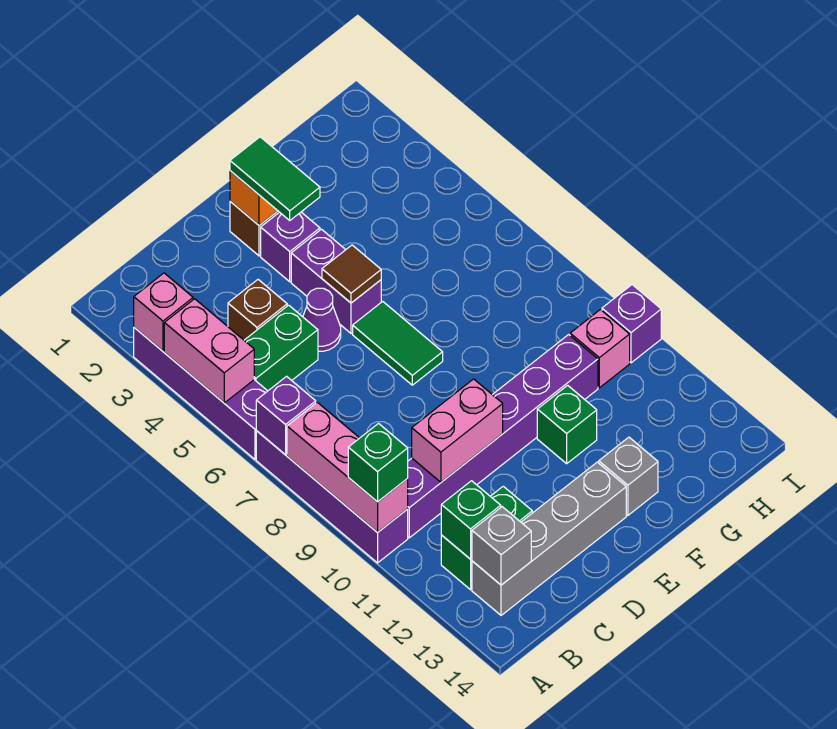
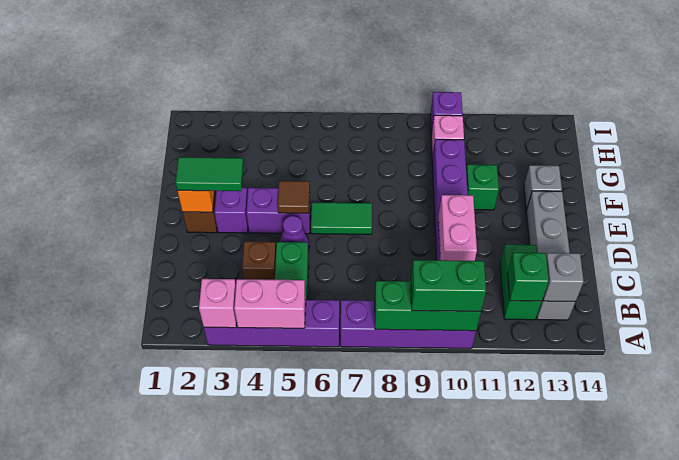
purple brick A7 level 2 -> none
pink brick A8:A10 level 2 -> green brick A8:A10 level 2
green brick A10 level 3 -> green brick A9:A10 level 3

